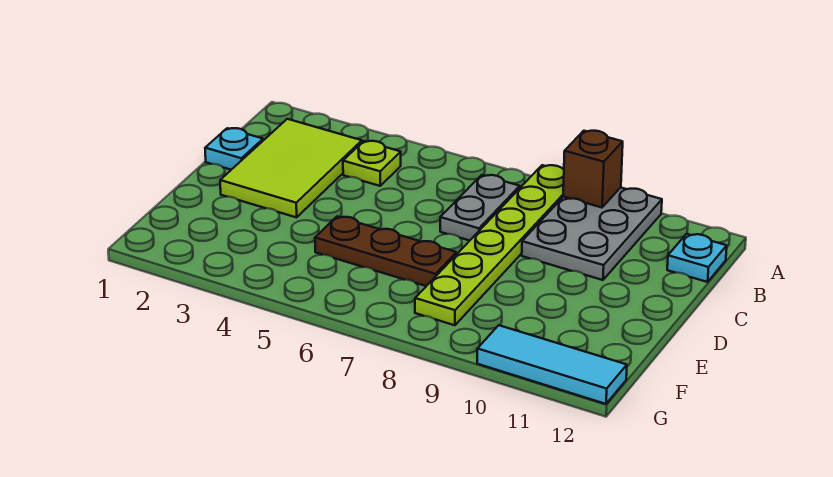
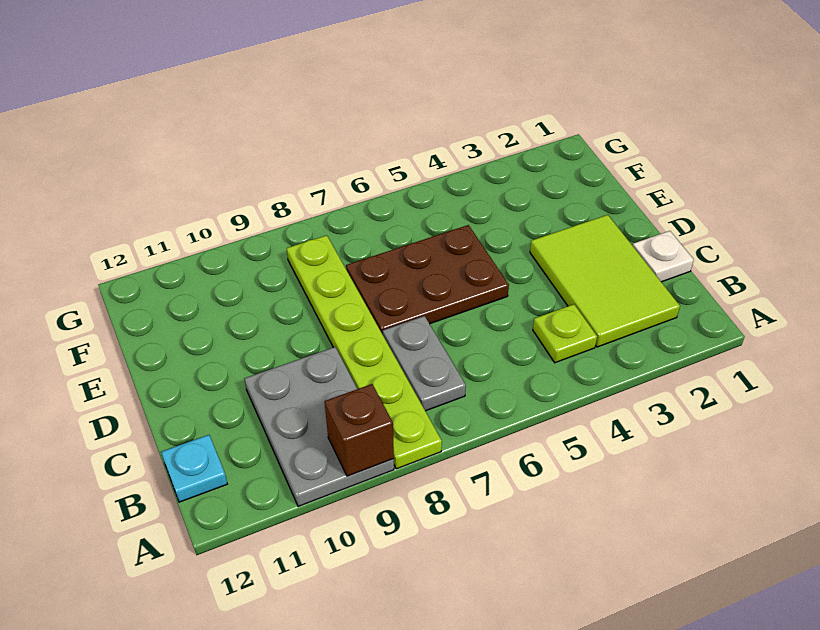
cyan plate C1 level 1 -> white plate C1 level 1
brown plate E5:E7 level 1 -> brown plate D5:E7 level 1
cyan tile G10:G12 level 1 -> none

